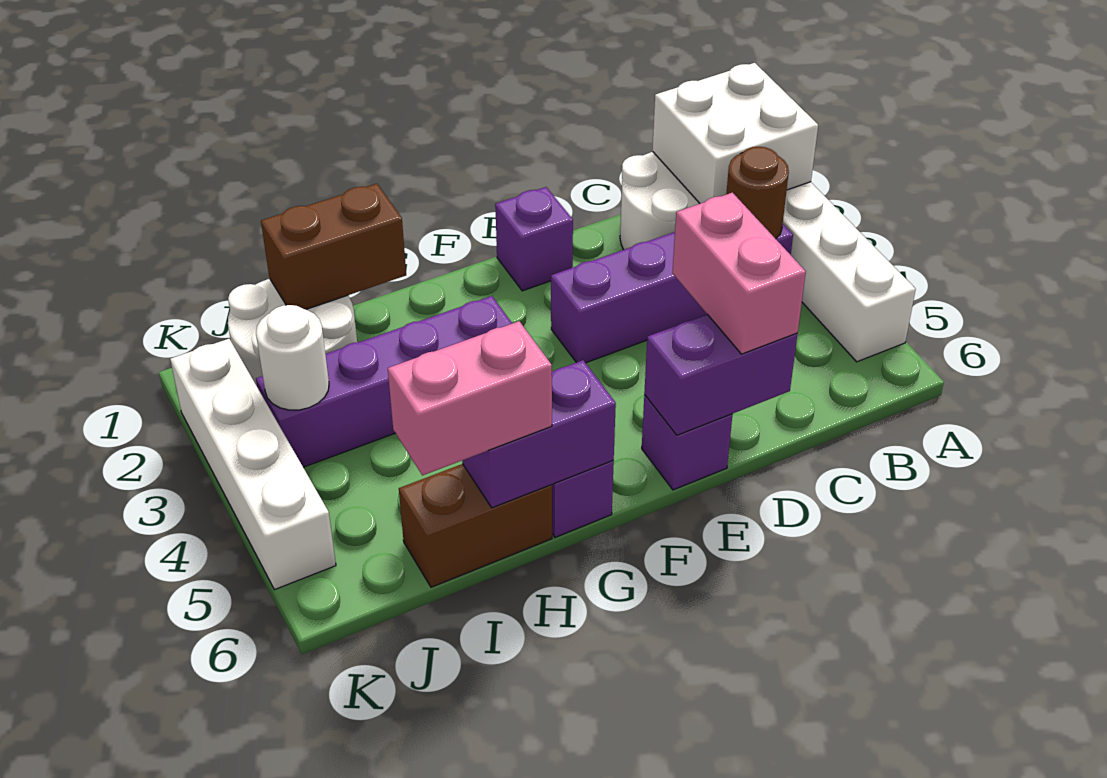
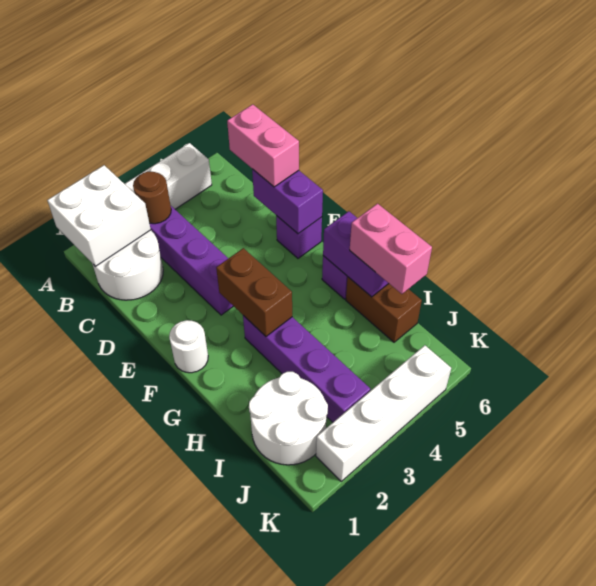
pink brick D5:D6 level 3 -> pink brick C6:D6 level 3
purple brick E1 level 1 -> none
brown brick H1:I1 level 2 -> brown brick F3:G3 level 2
white round brick J3 level 2 -> white round brick F1 level 1

